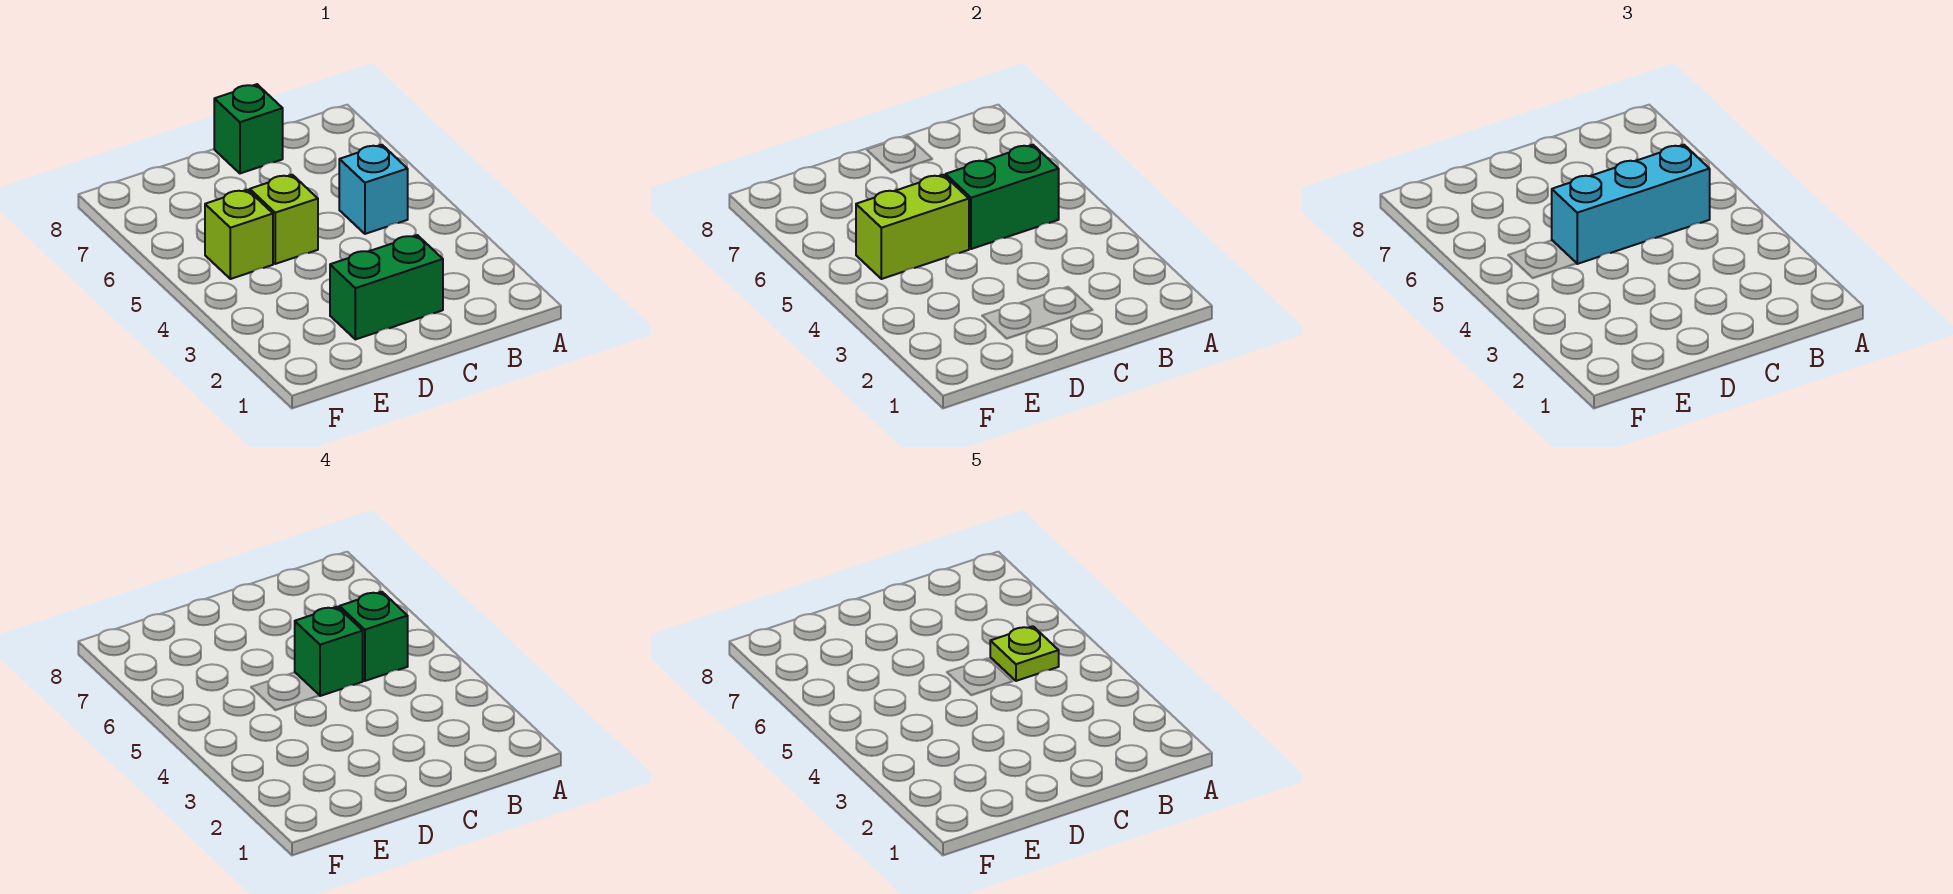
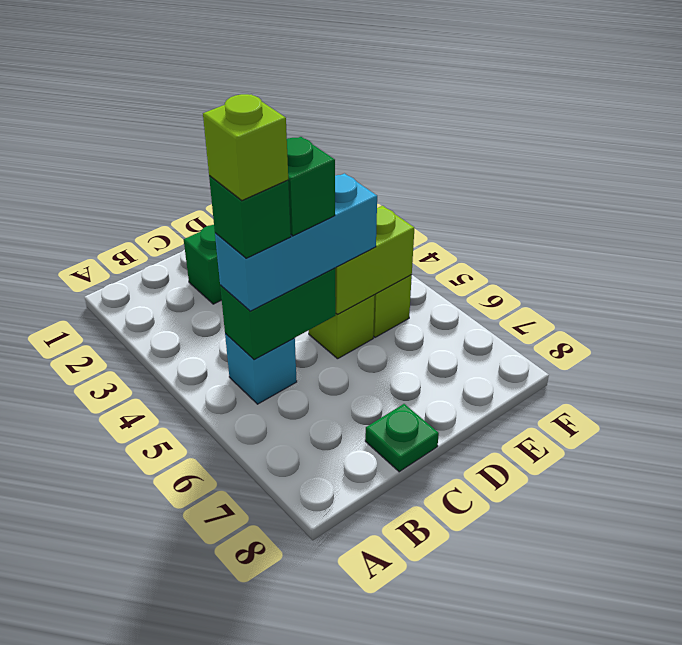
lime plate B5 level 5 -> lime brick B5 level 5
green brick C8 level 1 -> green plate C8 level 1

